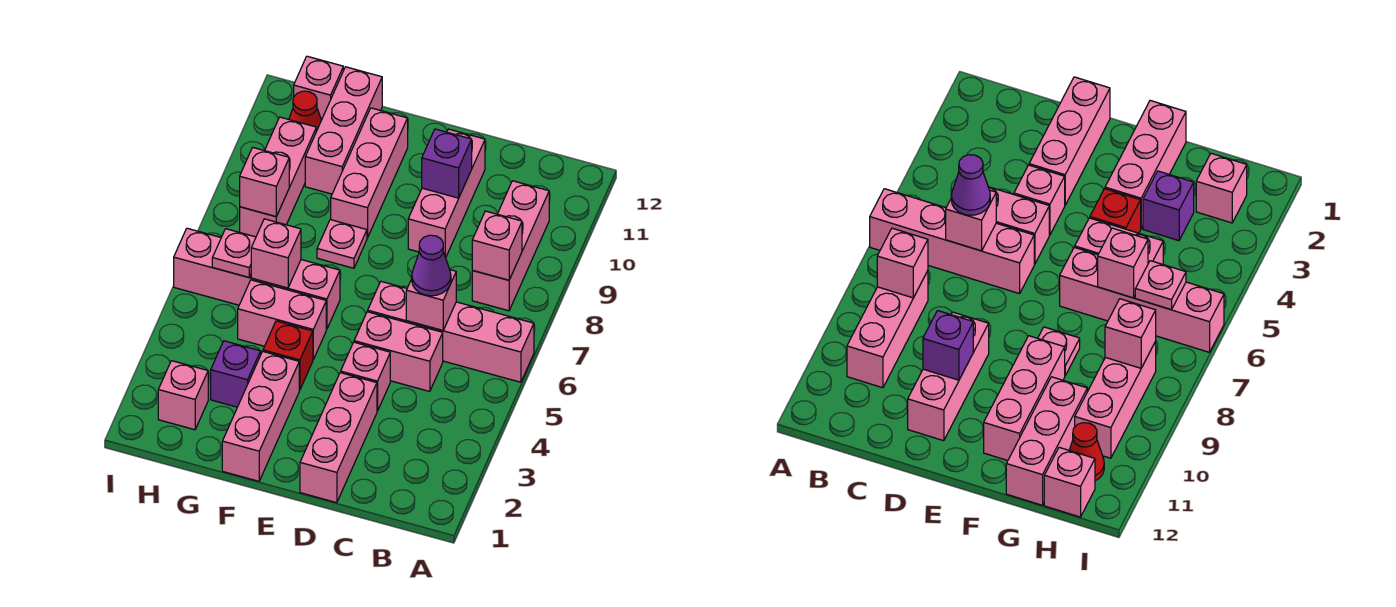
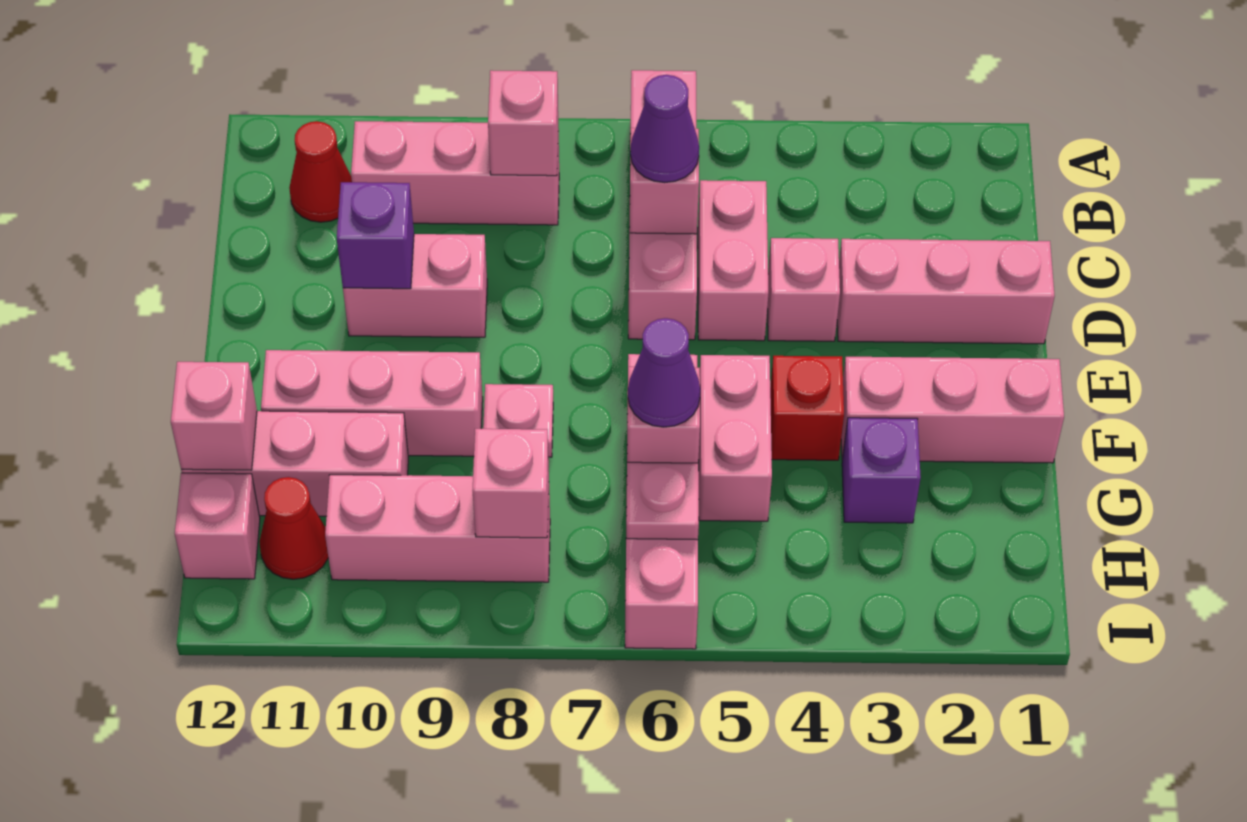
none -> red cone B11 level 1
pink brick D9:D11 level 1 -> pink brick D9:D10 level 1
none -> purple cone G6 level 3
pink brick H2 level 1 -> pink brick G12 level 2

